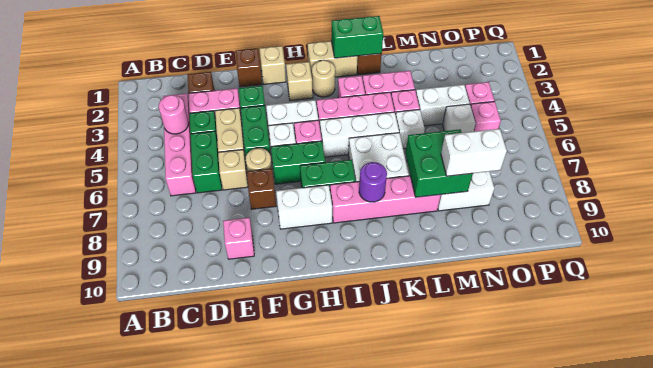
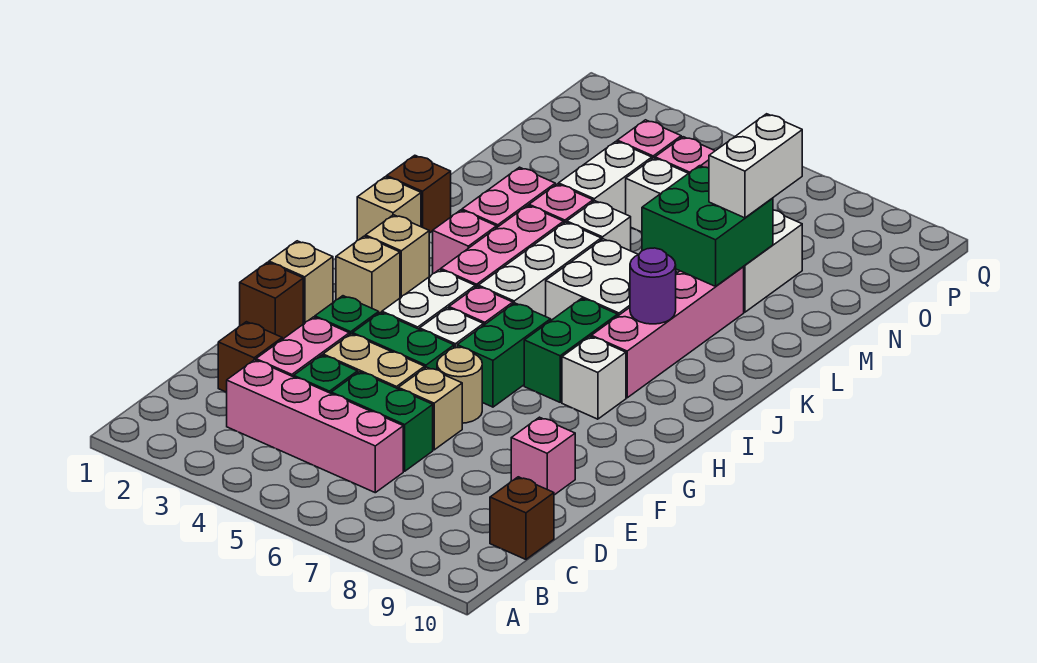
pink round brick C4 level 2 -> none
brown brick F7 level 1 -> brown brick C10 level 1
white brick G8:H8 level 1 -> white brick H8 level 1
tan brick I1:J1 level 1 -> tan brick J1 level 1
tan round brick I2 level 1 -> tan brick I2 level 1
green brick J1:K1 level 2 -> none

